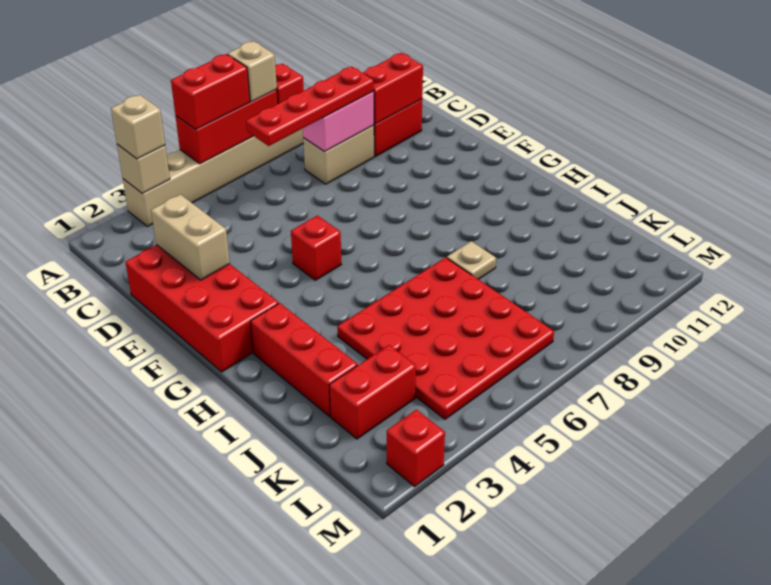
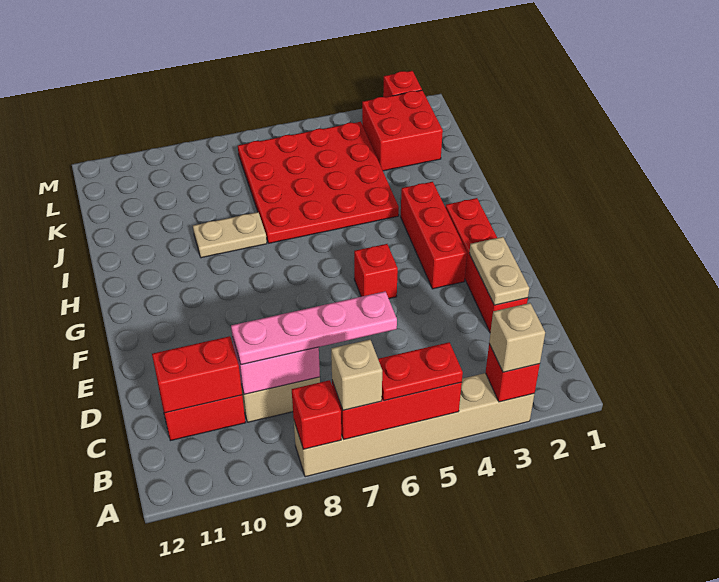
tan brick A3 level 2 -> red brick A3 level 2
red brick A5:A6 level 3 -> red plate A5:A6 level 3
red plate C6:C9 level 3 -> pink plate C6:C9 level 3
red brick D1:G2 level 1 -> red brick D2:G2 level 1
tan brick D2:E2 level 2 -> tan plate D2:E2 level 2
red brick H2:J2 level 1 -> red brick F3:H3 level 1
tan plate I8 level 1 -> tan plate I8:I9 level 1
red brick K2:K3 level 1 -> red brick K2:L3 level 1

